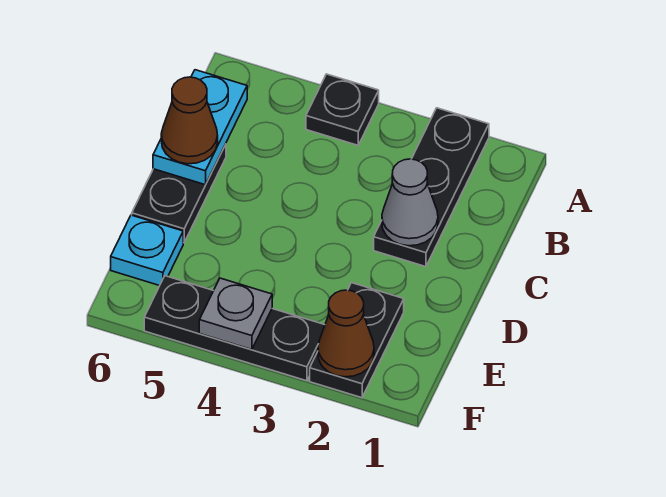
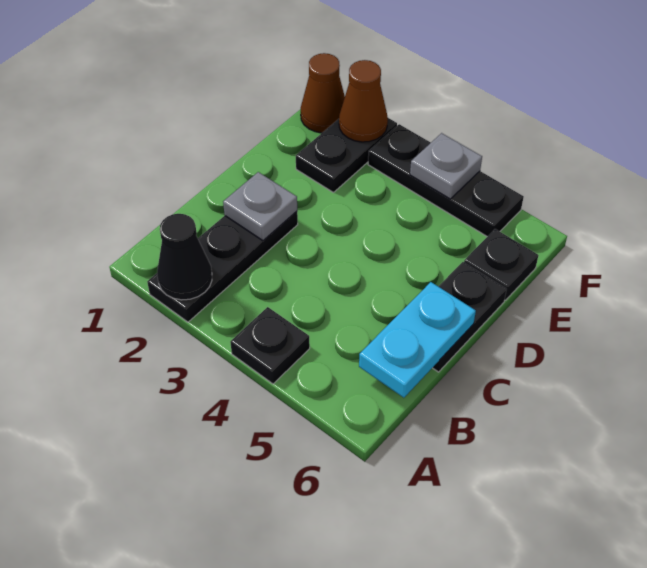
none -> black cone A2 level 2
grey cone C2 level 2 -> grey plate C2 level 2
brown cone C6 level 3 -> brown cone F1 level 1
cyan plate E6 level 1 -> black plate E6 level 1

